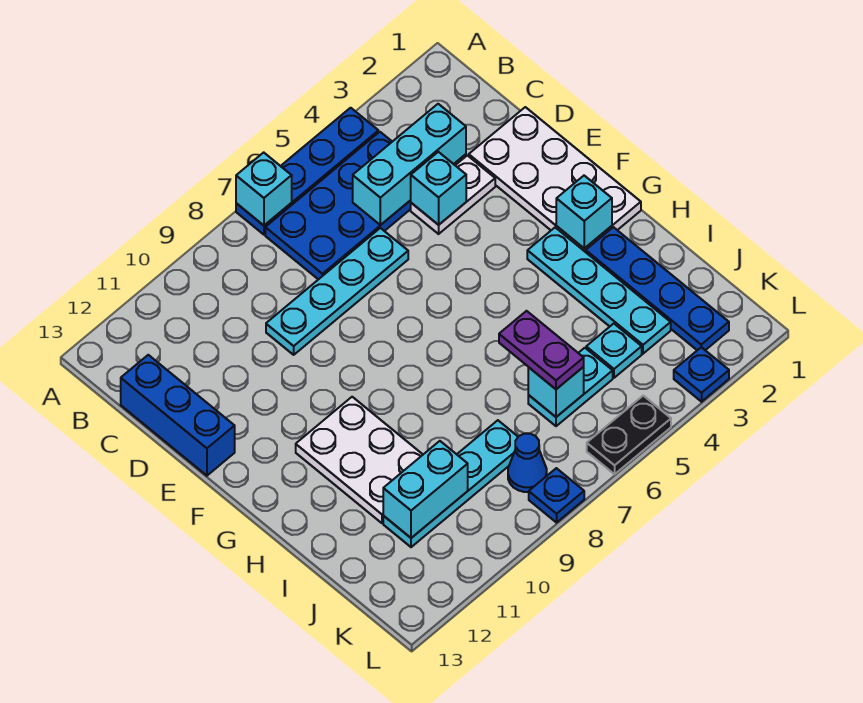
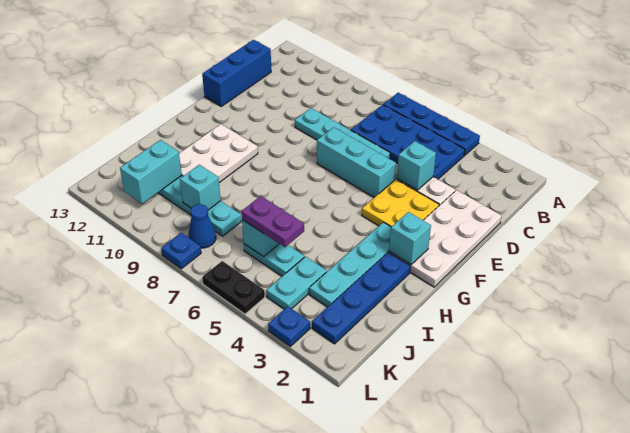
cyan brick A7 level 2 -> cyan brick J9 level 2
cyan brick C3:C5 level 2 -> cyan brick E5:E7 level 1
none -> yellow plate E3:F4 level 1
purple plate I6:J6 level 3 -> purple plate J5:J6 level 3
cyan plate J4 level 1 -> cyan plate J4:K4 level 1
cyan brick J10:J11 level 2 -> cyan brick J11:K11 level 2

